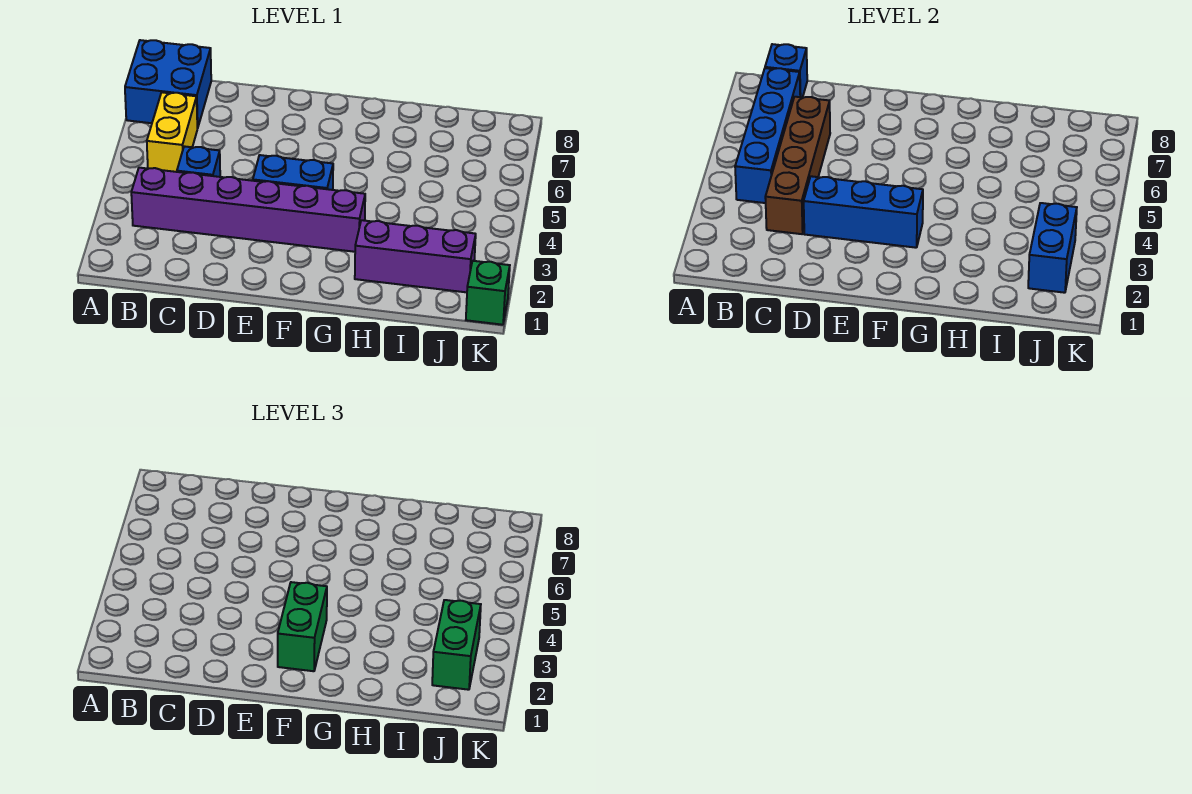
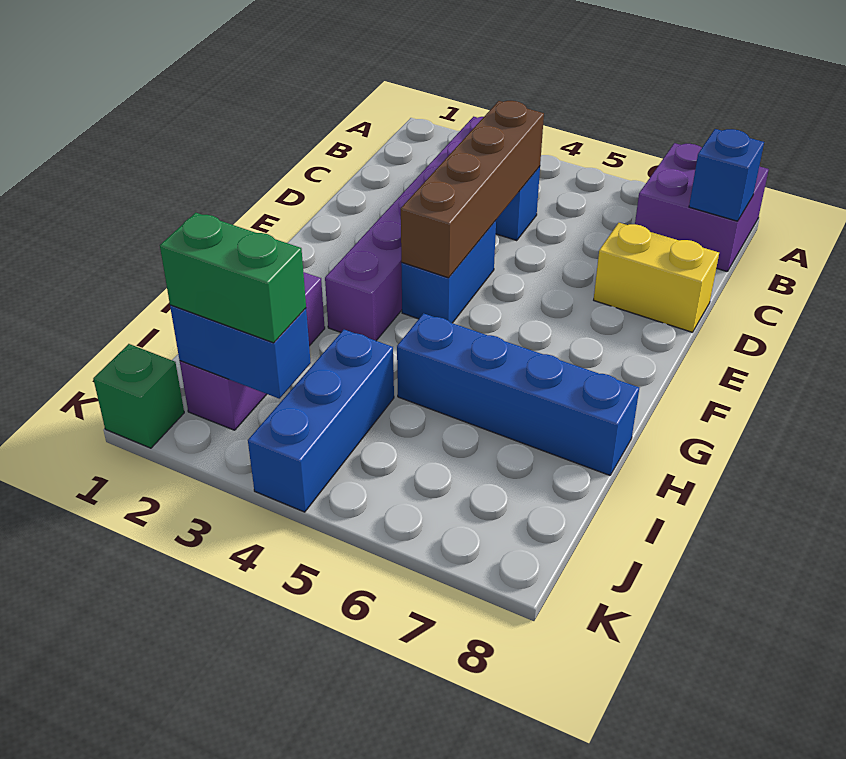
blue brick A7:B8 level 1 -> purple brick A7:B8 level 1
blue brick B4:B7 level 2 -> blue brick H5:H8 level 1
yellow brick B5:B6 level 1 -> yellow brick D7:D8 level 1
brown brick C3:C6 level 2 -> brown brick C4:F4 level 2
blue brick D3:F3 level 2 -> blue brick I4:K4 level 1
green brick F2:F3 level 3 -> none

